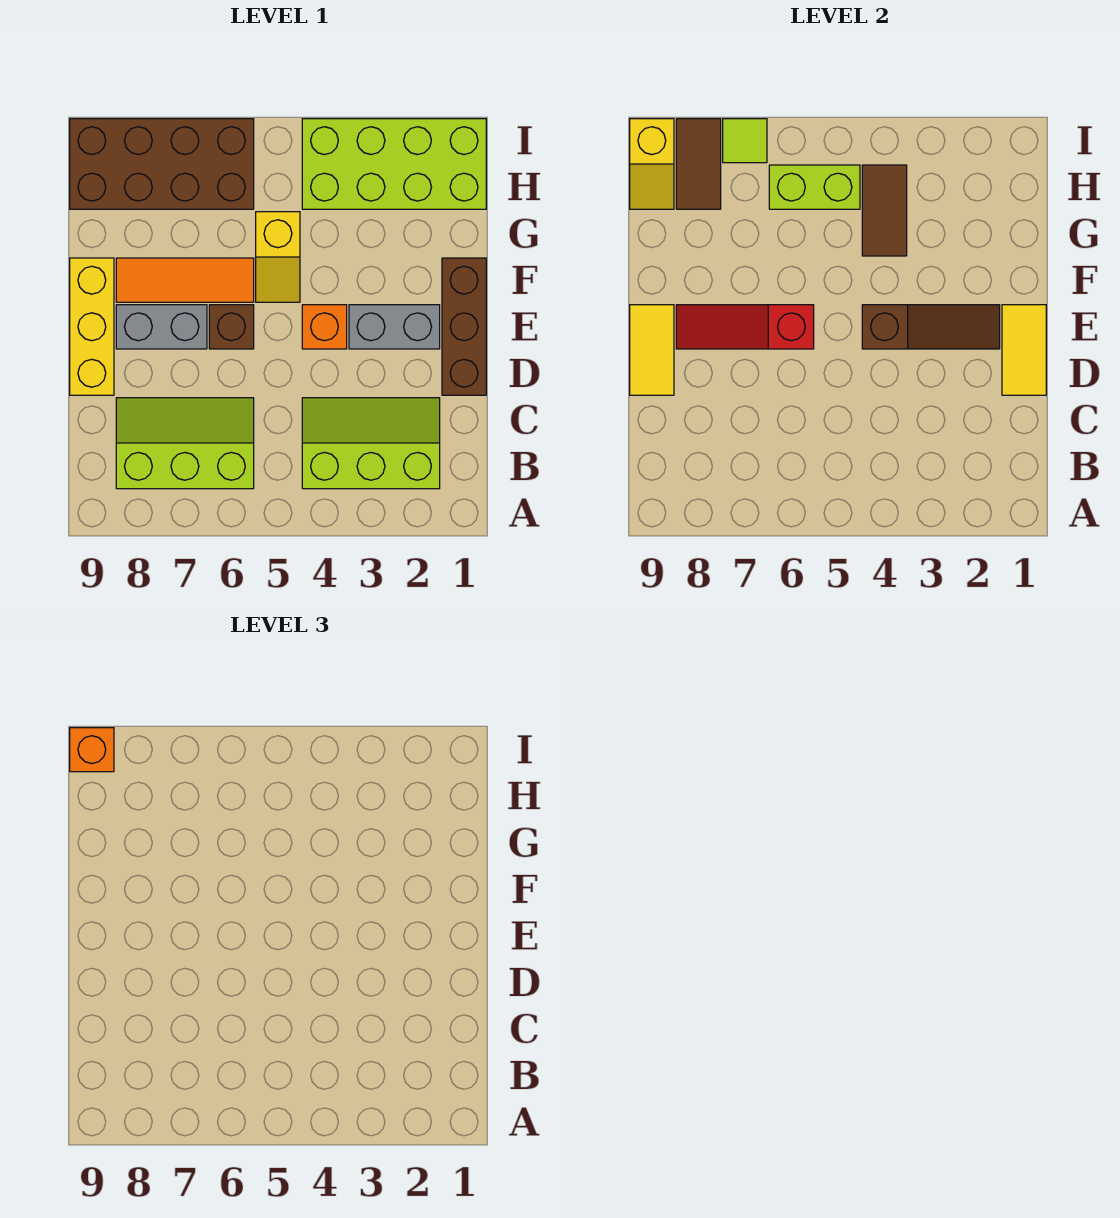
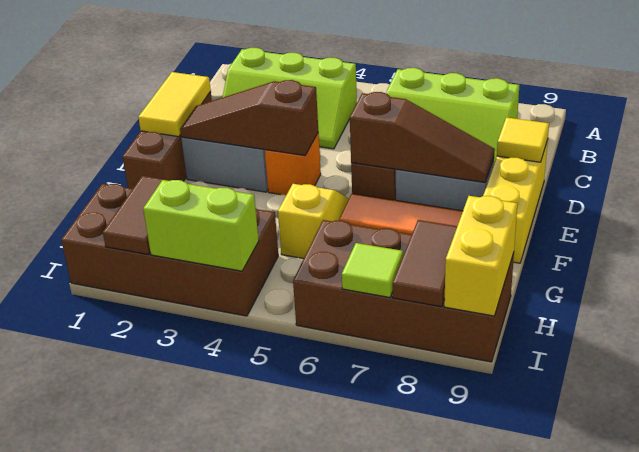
yellow tile D9:E9 level 2 -> yellow tile D9 level 2
red slope E6:E8 level 2 top 6 -> brown slope E6:E8 level 2 top 6
brown tile G4:H4 level 2 -> brown tile H2:I2 level 2
lime brick H1:I4 level 1 -> brown brick H1:I4 level 1
lime brick H5:H6 level 2 -> lime brick I3:I4 level 2
yellow slope H9:I9 level 2 top I -> yellow brick H9:I9 level 2
orange brick I9 level 3 -> none

